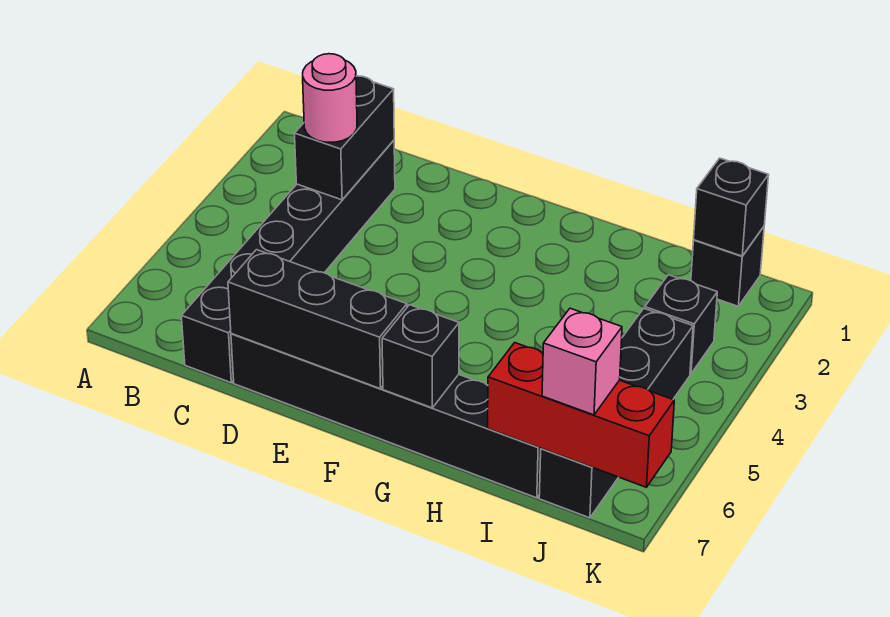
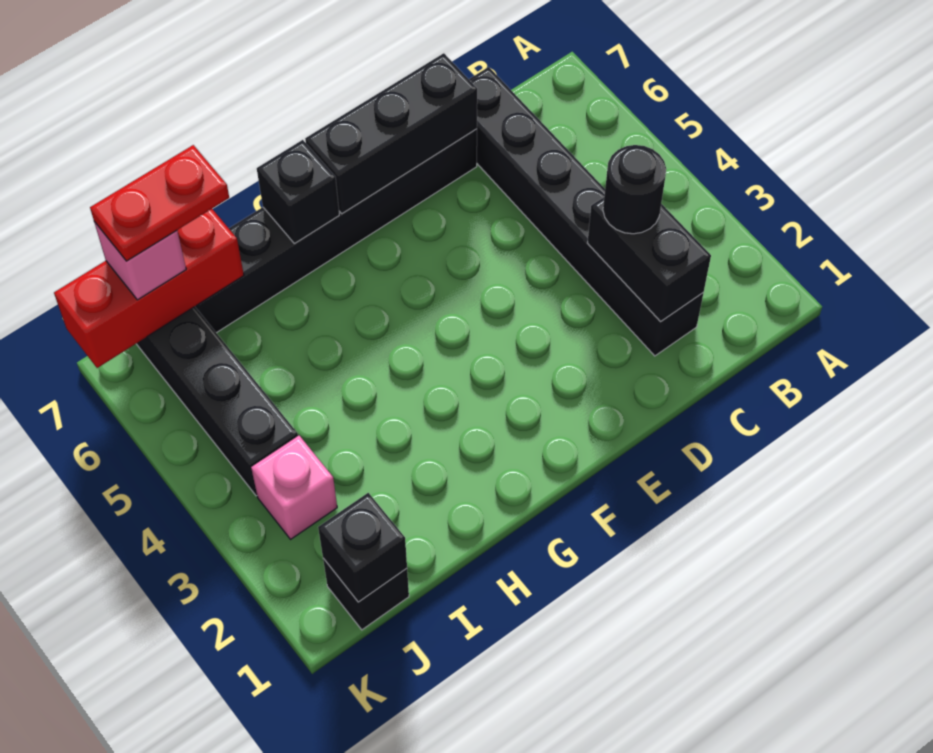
pink round brick C3 level 3 -> black round brick C3 level 3
none -> red plate I7:J7 level 4
black brick J3 level 1 -> pink brick J3 level 1

